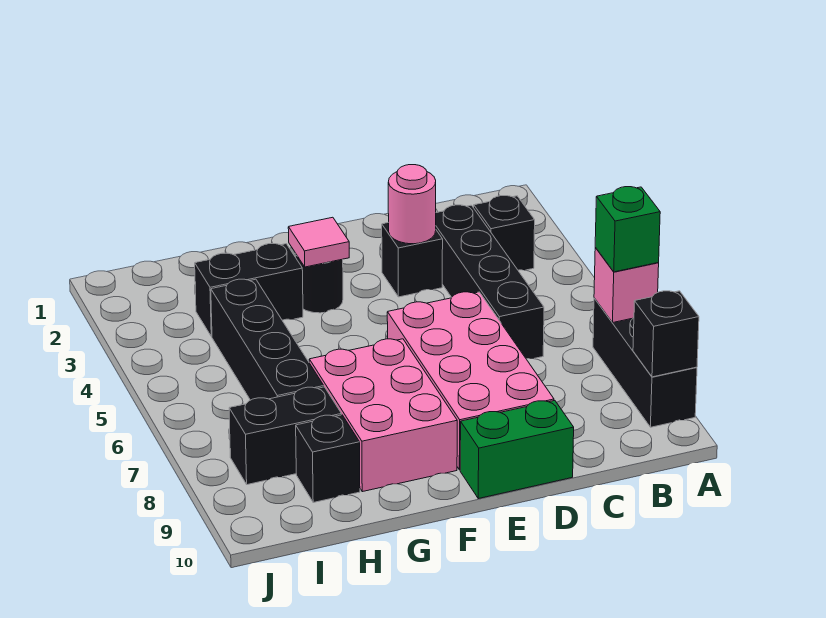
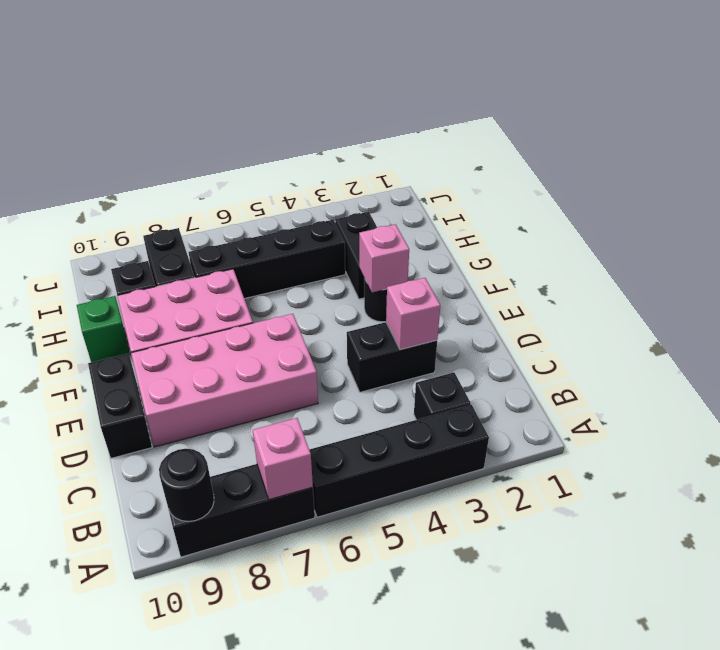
green brick A7 level 3 -> green brick G10 level 1
black brick A9 level 2 -> black round brick A9 level 2
black brick C3:C6 level 1 -> black brick A3:A6 level 1
black brick D3 level 1 -> black brick D3:D4 level 1
pink round brick D3 level 2 -> pink brick D3 level 2
green brick D10:E10 level 1 -> black brick D10:E10 level 1
pink tile F3 level 2 -> pink brick F3 level 2

